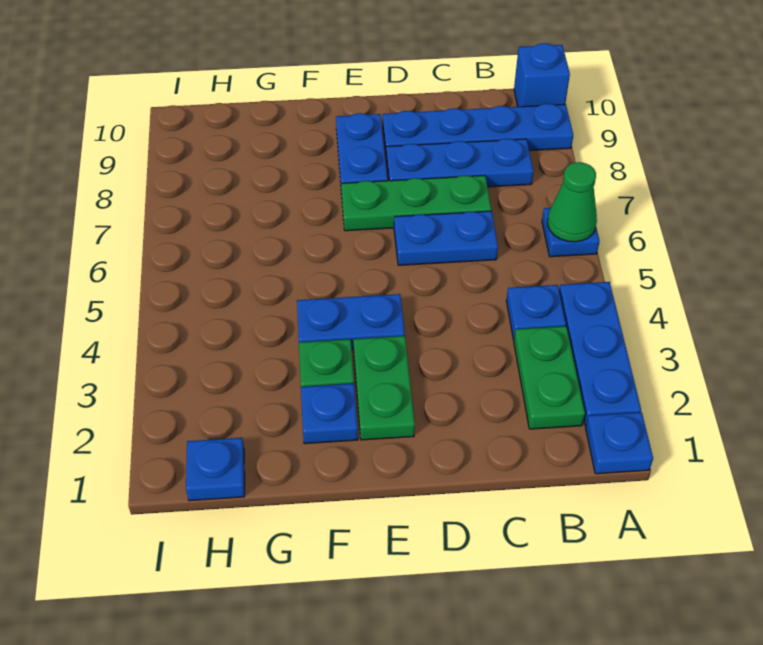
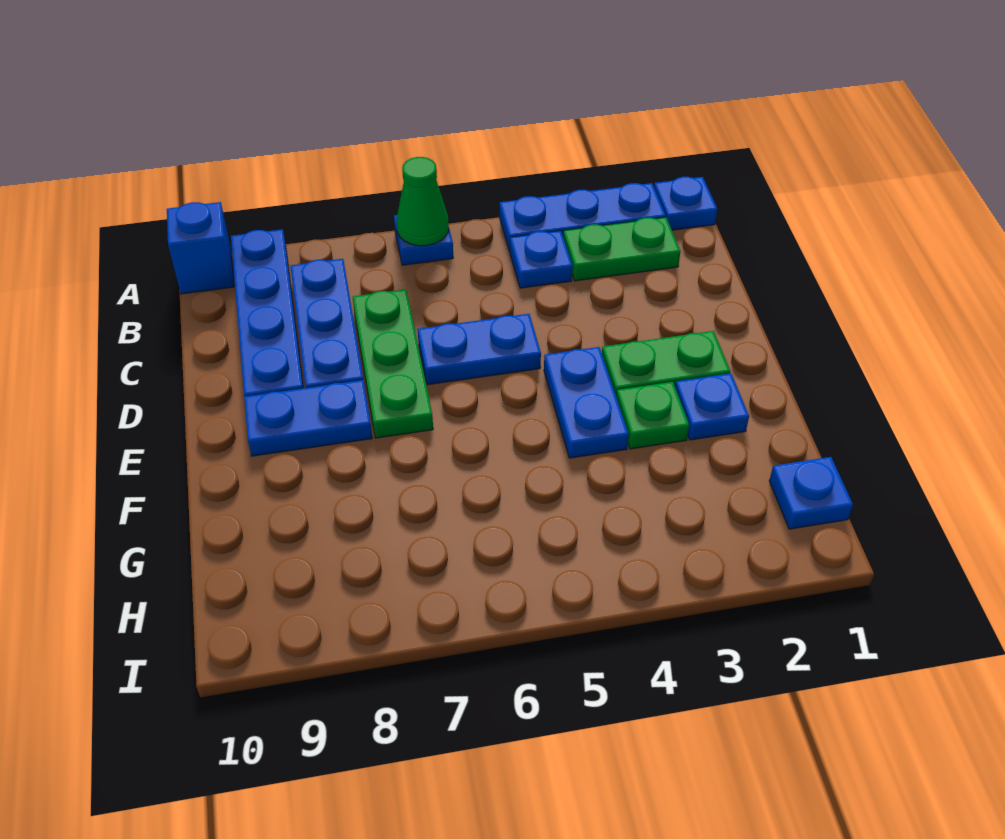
blue plate C6:D6 level 1 -> blue plate D5:D6 level 1

